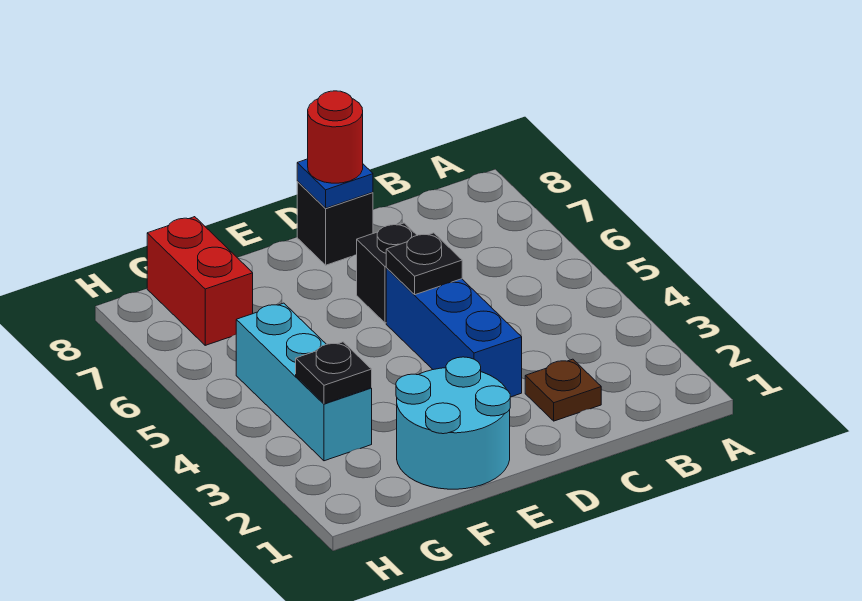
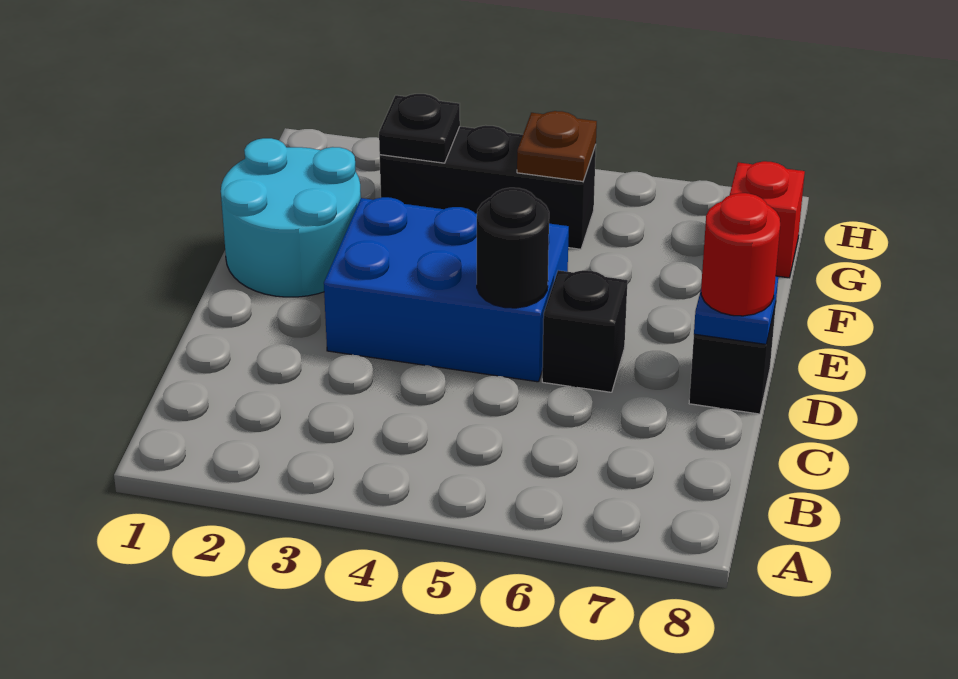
brown plate C2 level 1 -> brown plate G5 level 2
blue brick D3:D5 level 1 -> blue brick D3:E5 level 1
black plate D5 level 2 -> black round brick D5 level 2
cyan brick G3:G5 level 1 -> black brick G3:G5 level 1
red brick G7:G8 level 1 -> red brick G8 level 1

